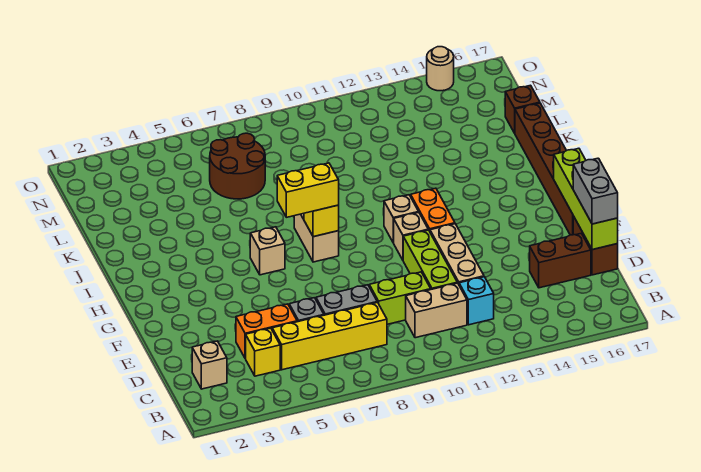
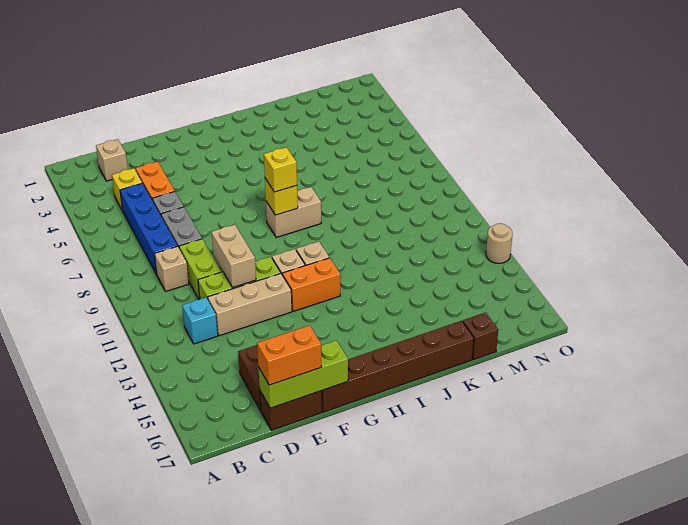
yellow brick C5:C8 level 1 -> blue brick C5:C8 level 1
tan brick C10:C11 level 1 -> tan brick E10:E11 level 2
lime brick D17:G17 level 2 -> lime brick D17:F17 level 2
grey brick D17:E17 level 3 -> orange brick D17:E17 level 3
tan brick H6 level 1 -> tan brick C9 level 1
yellow brick H7:H8 level 3 -> yellow brick H8 level 3
brown round brick L6:M7 level 1 -> none
tan round brick O15 level 1 -> tan round brick O13 level 1

